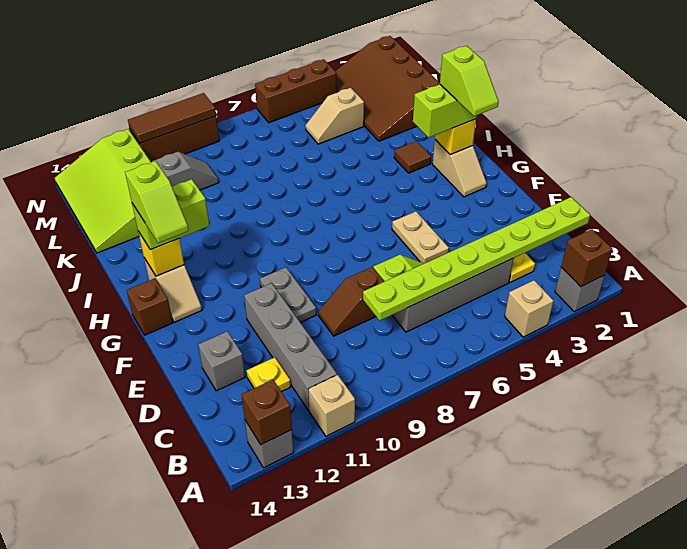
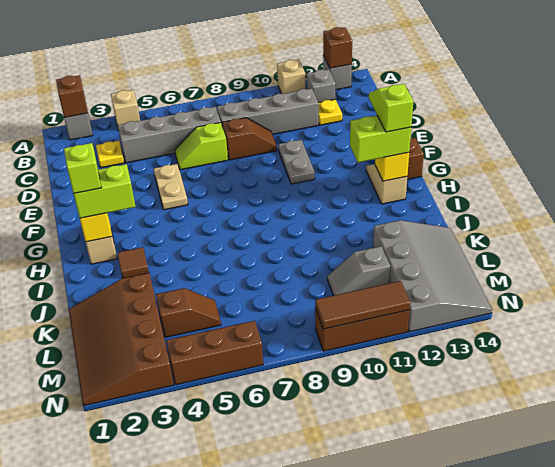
grey brick B11:E11 level 1 -> grey brick C8:C11 level 1
lime plate C1:C8 level 2 -> none
grey brick D13 level 1 -> grey brick B12 level 1
brown slope K1:N3 level 1 top 1 -> brown slope K1:N3 level 1 top 3
lime slope K12:N14 level 1 top 12 -> grey slope K12:N14 level 1 top 12
tan slope L4:L5 level 1 top 4 -> brown slope L4:L5 level 1 top 4

